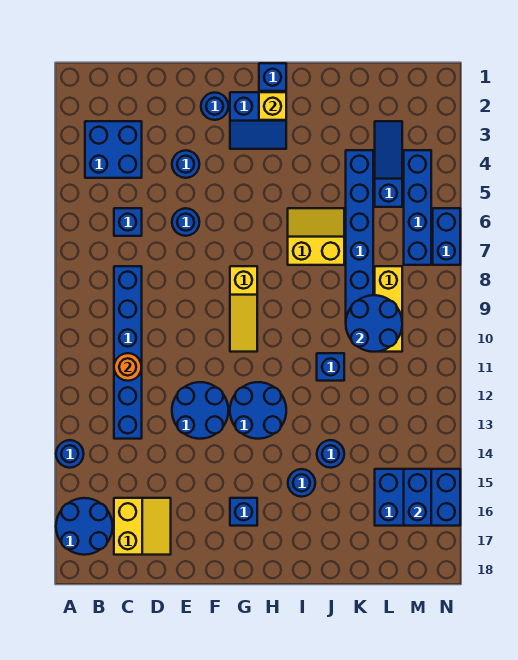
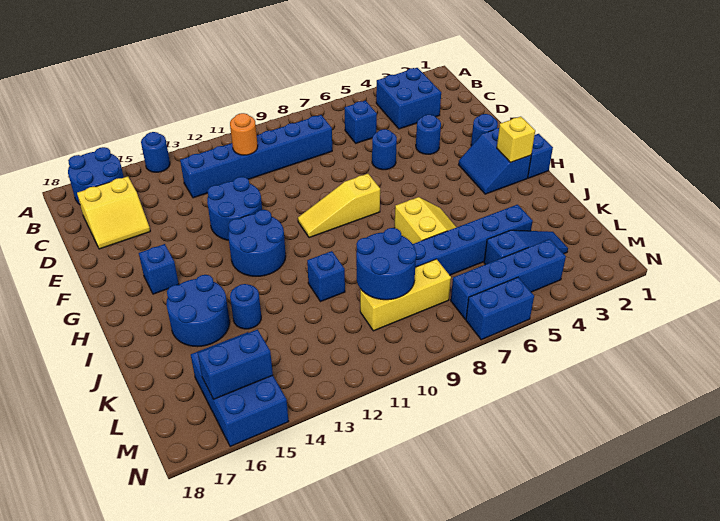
blue round brick I15 level 1 -> blue round brick I15:J16 level 1

